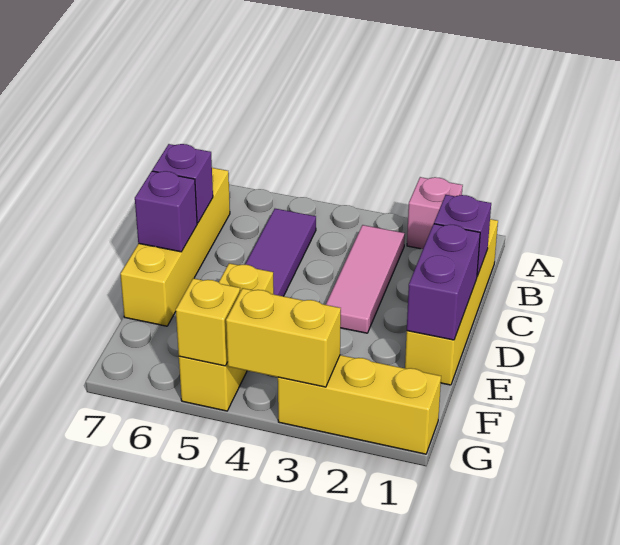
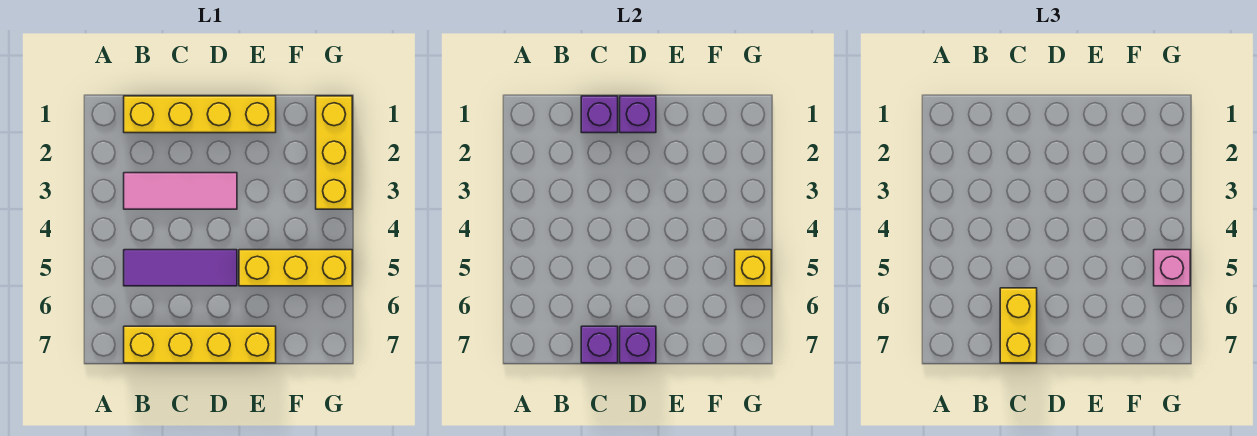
pink brick A2 level 1 -> pink brick G5 level 3
purple brick D1:E1 level 2 -> purple brick D1 level 2
yellow brick G3:G4 level 2 -> yellow brick C6:C7 level 3

